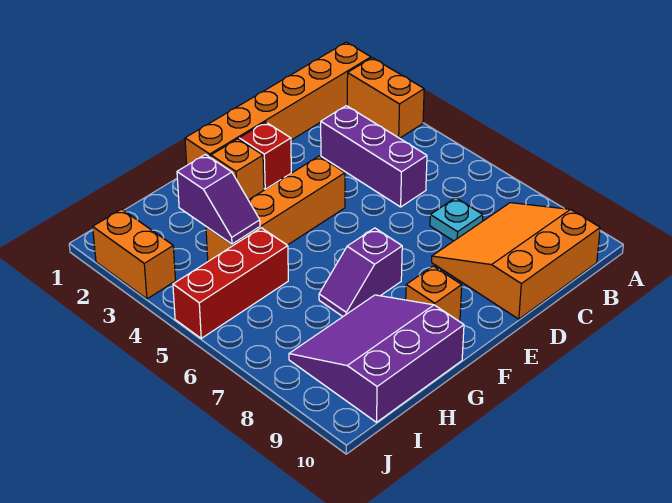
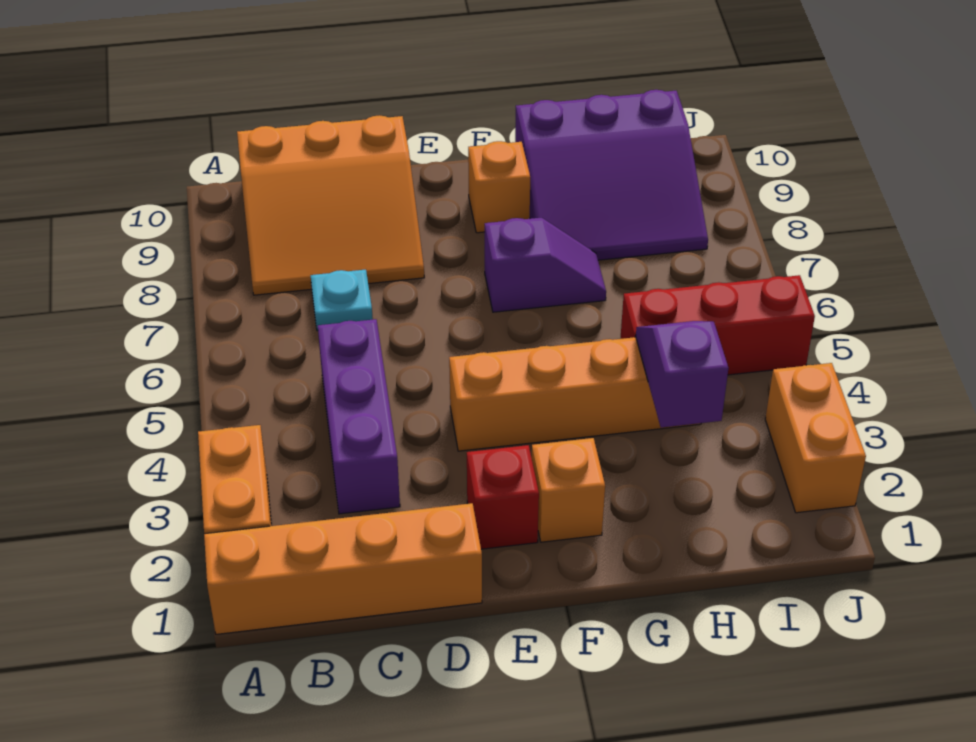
orange brick A1:F1 level 1 -> orange brick A1:D1 level 1

